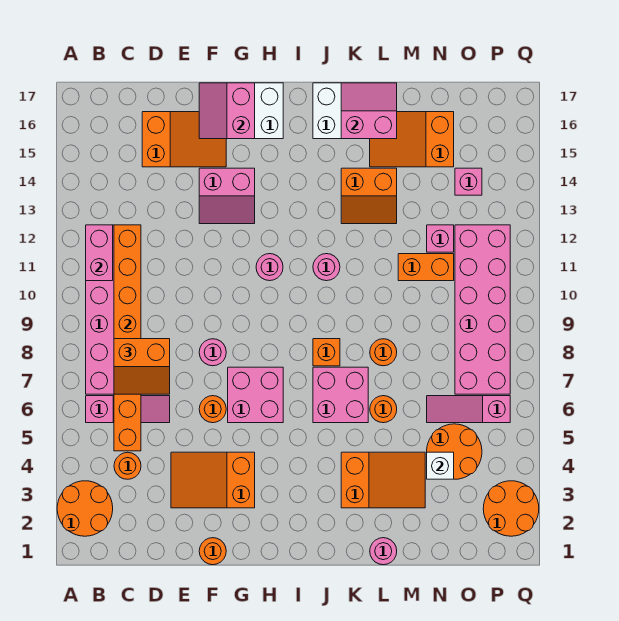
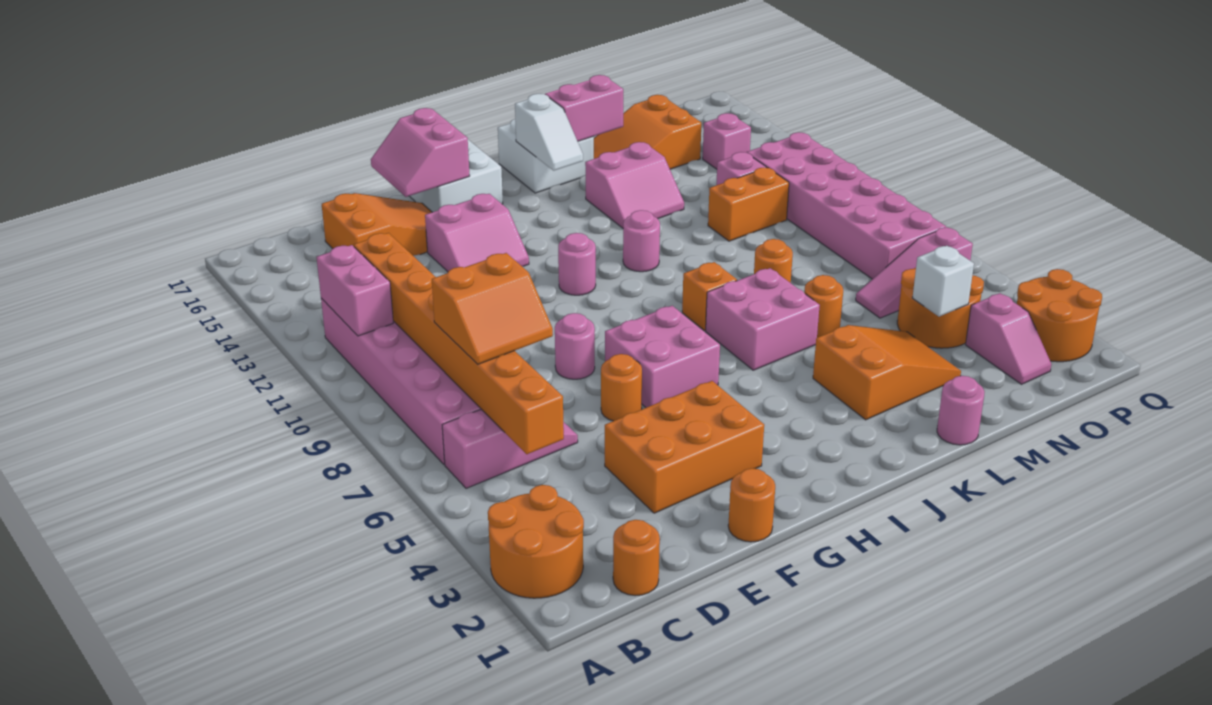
orange round brick C4 level 1 -> orange round brick C1 level 1
orange slope E3:G4 level 1 top G -> orange brick E3:G4 level 1
none -> white slope J15:J16 level 2 top 16
orange slope K13:L14 level 1 top 14 -> pink slope K13:L14 level 1 top 14
none -> pink slope O2:O3 level 1 top 3

